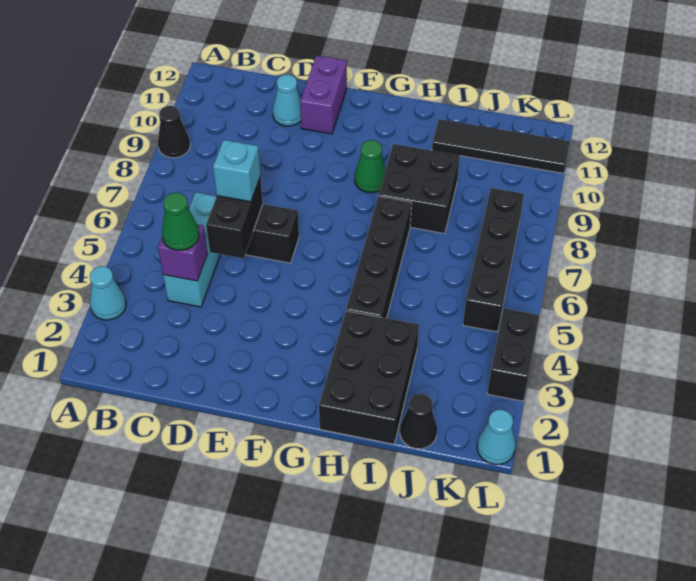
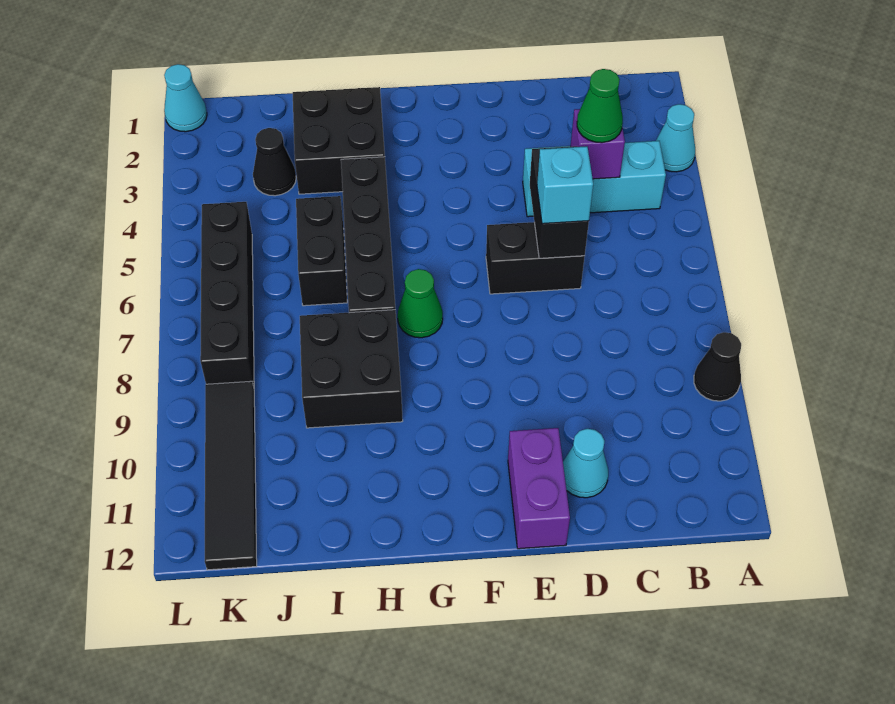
cyan brick C4:C6 level 1 -> cyan brick B4:D4 level 1
green cone G9 level 1 -> green cone G7 level 1
black brick H1:I3 level 1 -> black brick H2:I3 level 1
black tile I11:L11 level 1 -> black tile K9:K12 level 1
black cone J1 level 1 -> black cone J3 level 1
black brick L3:L4 level 1 -> black brick I5:I6 level 1

